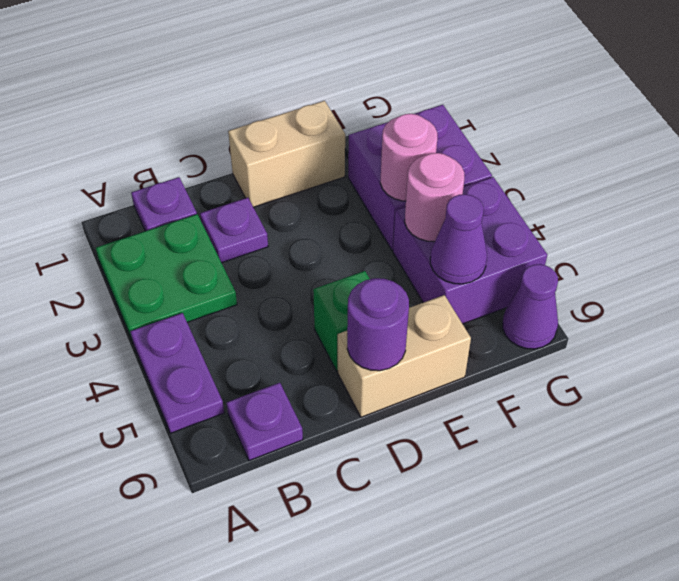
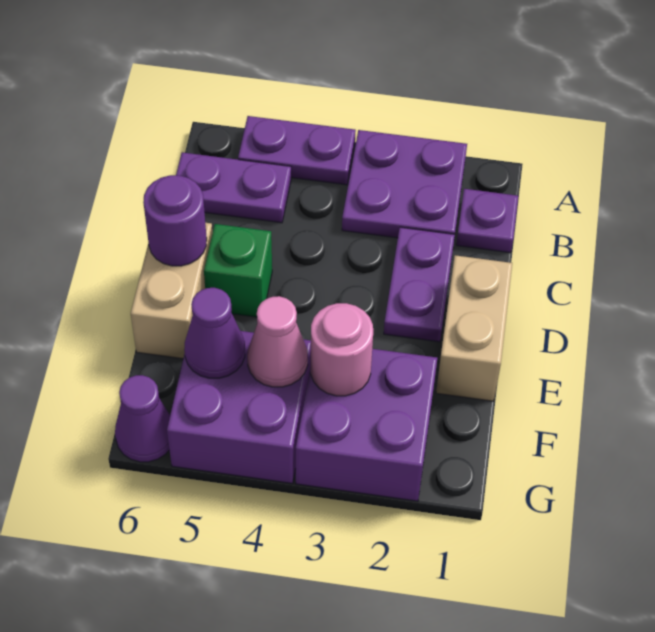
green plate A2:B3 level 1 -> purple plate A2:B3 level 1
purple plate B6 level 1 -> purple plate B5:B6 level 1
purple plate C2 level 1 -> purple plate C2:D2 level 1
pink round brick F4 level 2 -> pink cone F4 level 2

